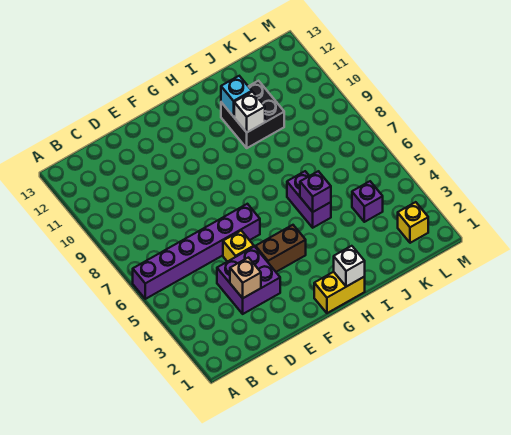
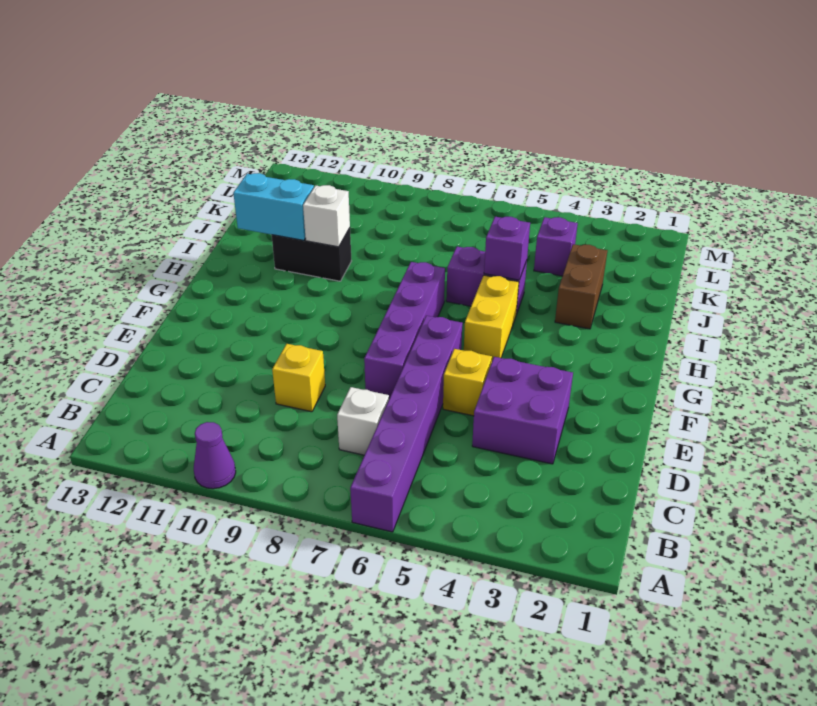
none -> purple cone A10 level 1
tan brick D3 level 2 -> none
none -> purple brick E7:H7 level 1
brown brick F4:G4 level 1 -> brown brick I3:J3 level 1
yellow brick G1:H1 level 1 -> yellow brick G5:H5 level 1
white brick H1 level 2 -> white brick C7 level 1
black brick I10:J11 level 1 -> black brick I10:I11 level 1
cyan brick I11 level 2 -> cyan brick I11:I12 level 2
yellow brick L2 level 1 -> yellow brick D9 level 1

